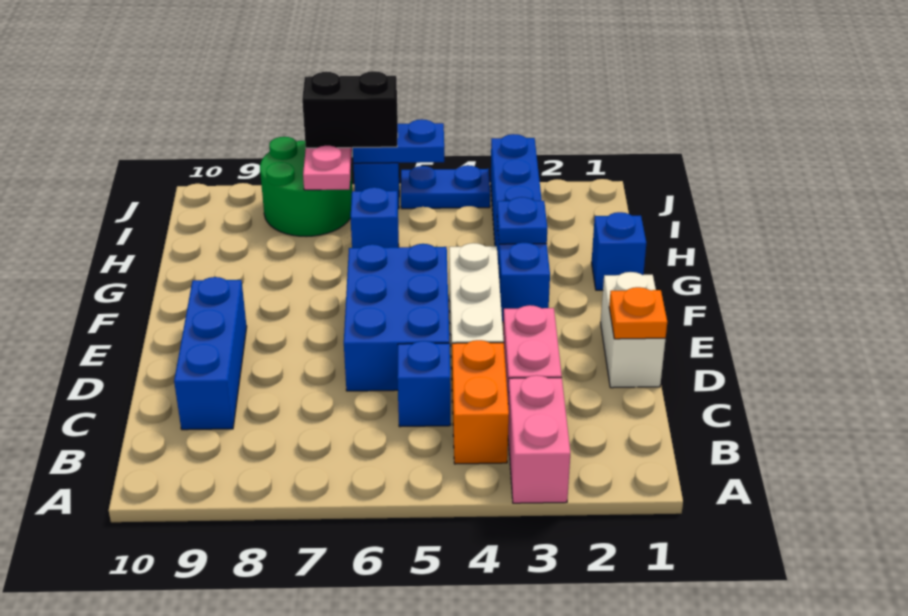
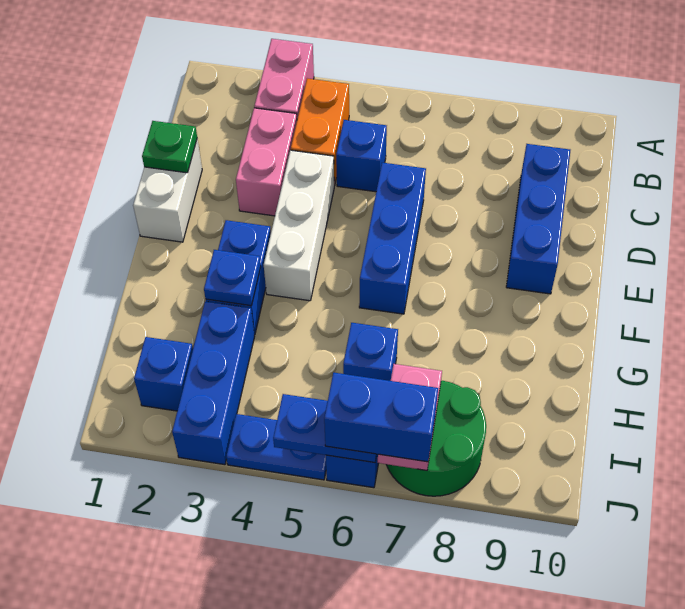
orange plate D1 level 2 -> green plate D1 level 2
blue brick D5:F6 level 1 -> blue brick D6:F6 level 1
blue brick G1 level 1 -> blue brick I2 level 1
black brick J6:J7 level 3 -> blue brick J6:J7 level 3

